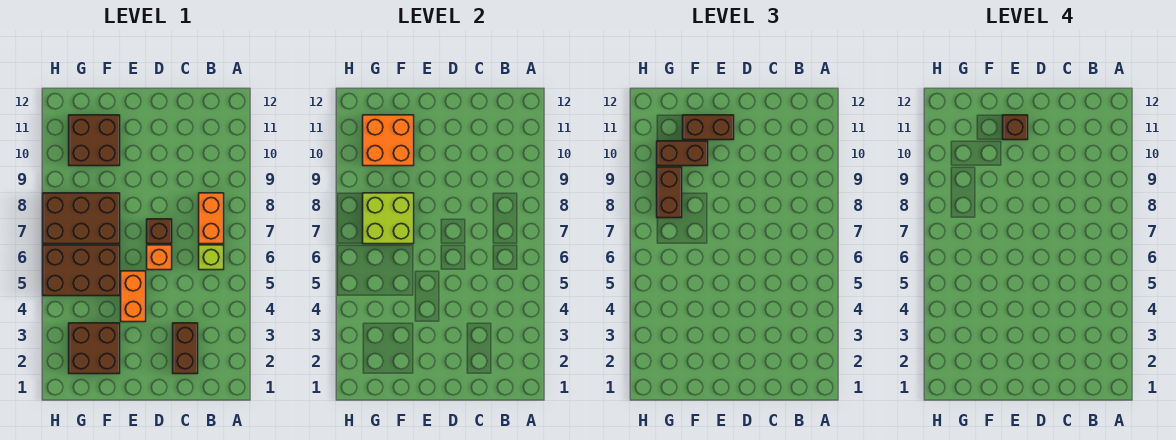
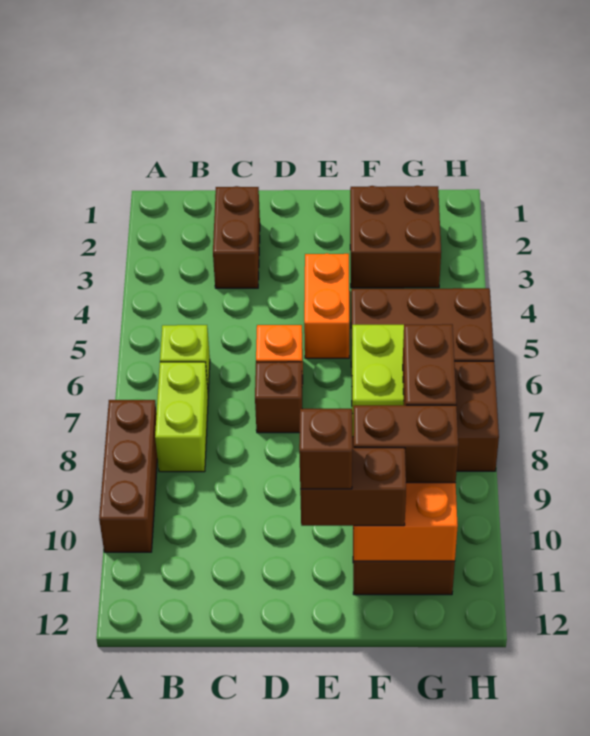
none -> brown brick A8:A10 level 1
orange brick B7:B8 level 1 -> lime brick B7:B8 level 1

